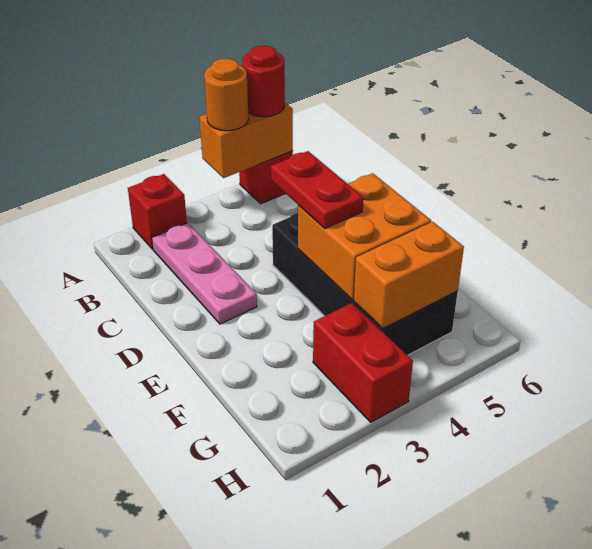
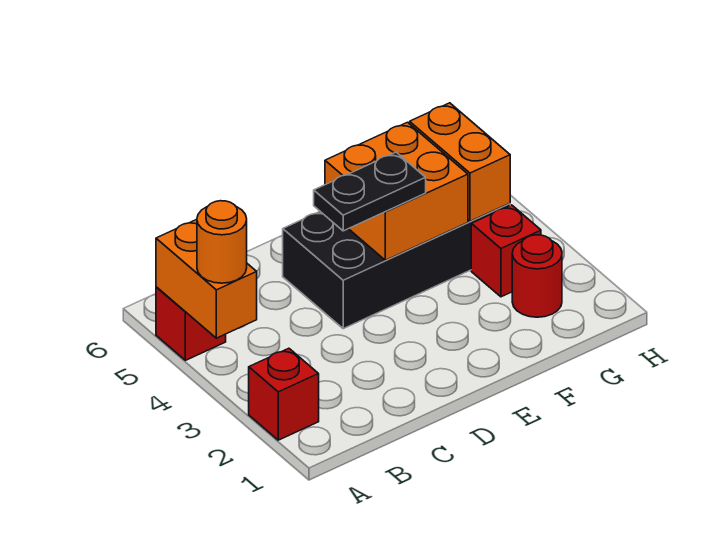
red round brick A5 level 3 -> red round brick G2 level 1
pink plate B2:D2 level 1 -> none
red plate D4:E4 level 3 -> black plate D4:E4 level 3
red brick G3:H3 level 1 -> red brick G3 level 1

